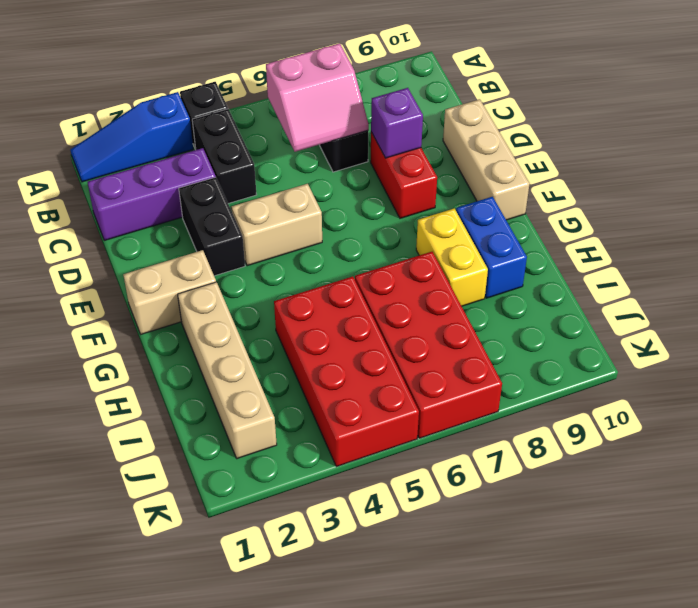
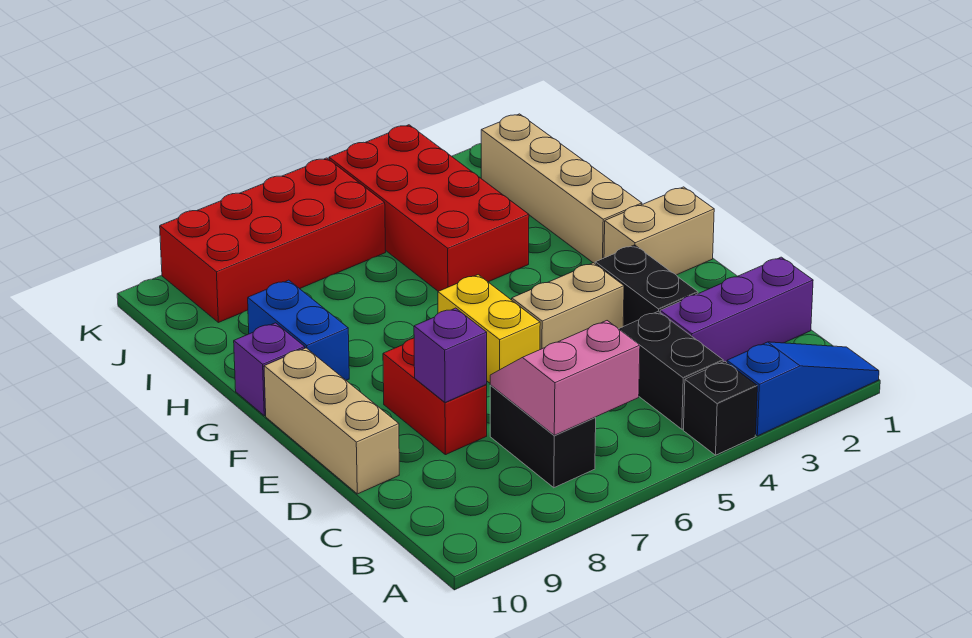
yellow brick G8:H8 level 1 -> yellow brick E6:F6 level 1
none -> purple brick G10 level 1
red brick H6:K7 level 1 -> red brick J6:K9 level 1

